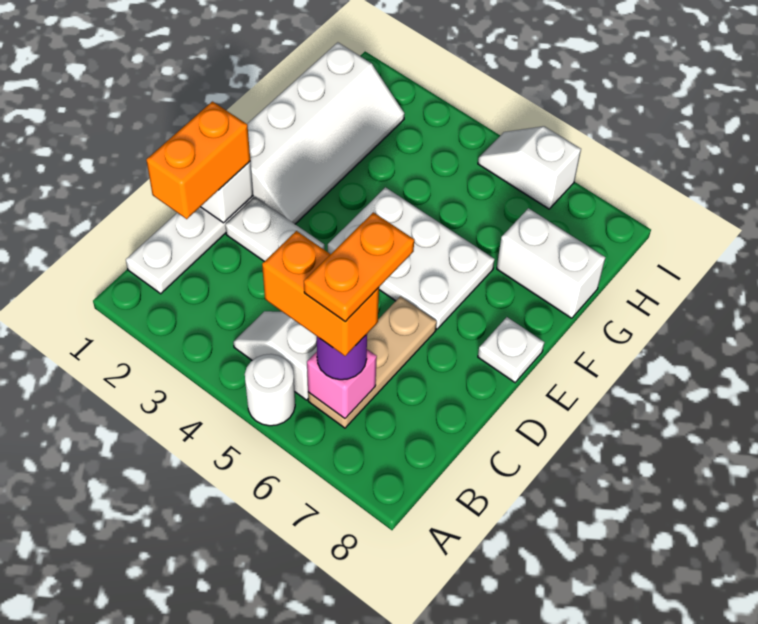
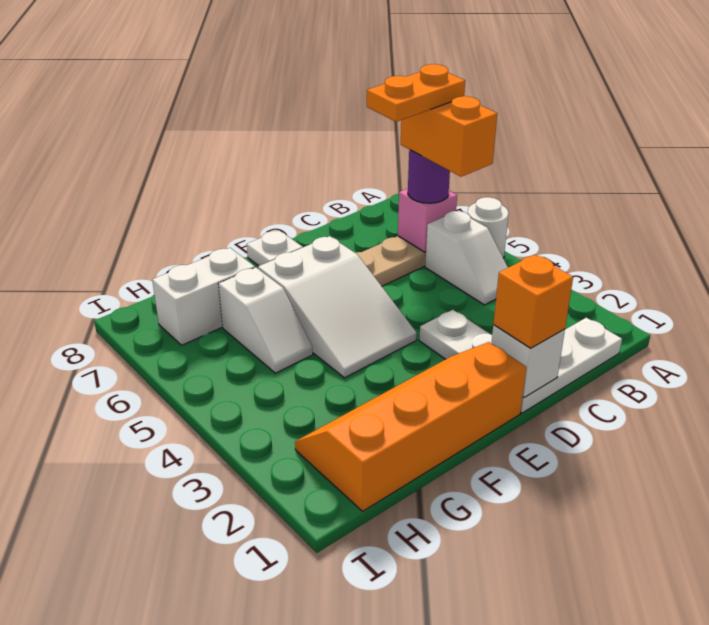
orange brick C1:D1 level 3 -> orange brick D1 level 3
white slope E1:H2 level 1 top 1 -> orange slope E1:H2 level 1 top 1
white plate E4:F6 level 1 -> white slope E4:F6 level 1 top 6
white brick G7:G8 level 1 -> white brick G7:H7 level 1
white slope I5:I6 level 1 top 6 -> white slope G5:G6 level 1 top 6

